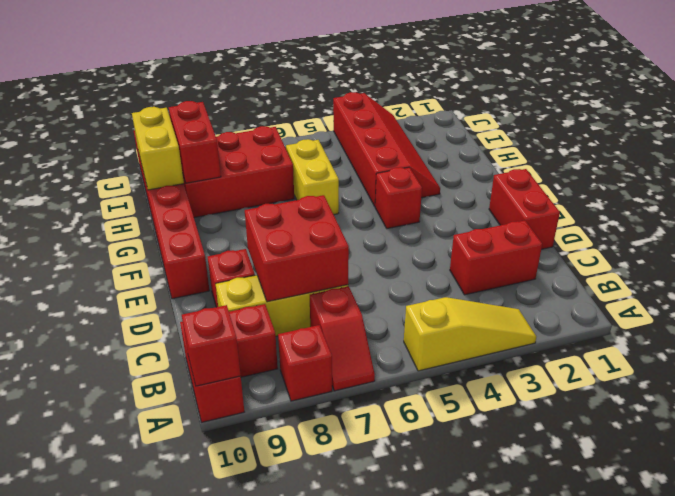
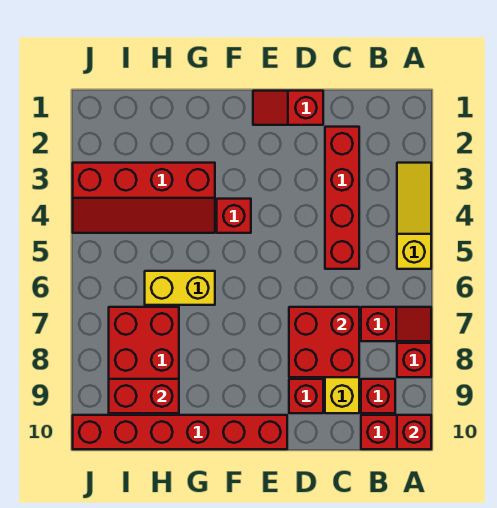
red brick C2:C3 level 1 -> red brick C2:C5 level 1
red brick D1:E1 level 1 -> red slope D1:E1 level 1 top D
red slope G3:J4 level 1 top 4 -> red slope G3:J4 level 1 top 3
yellow brick H10:I10 level 2 -> none

